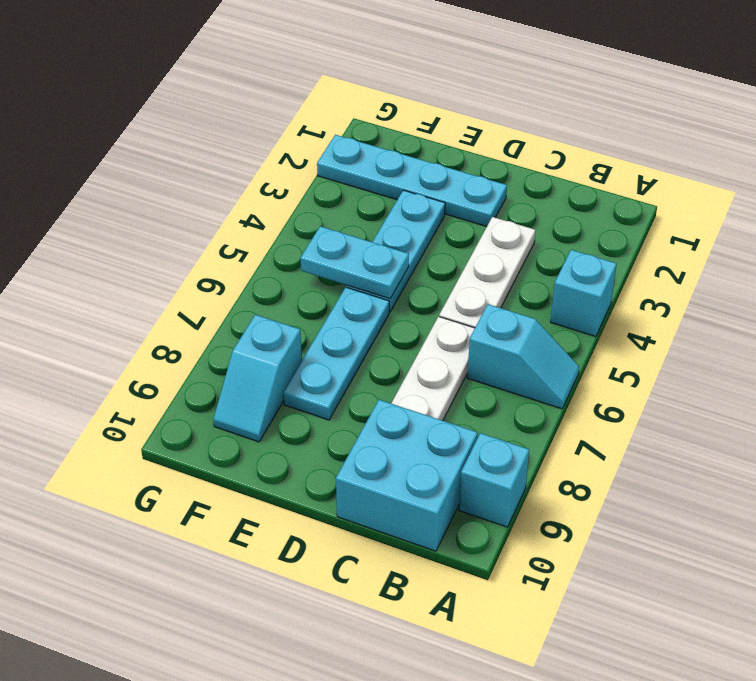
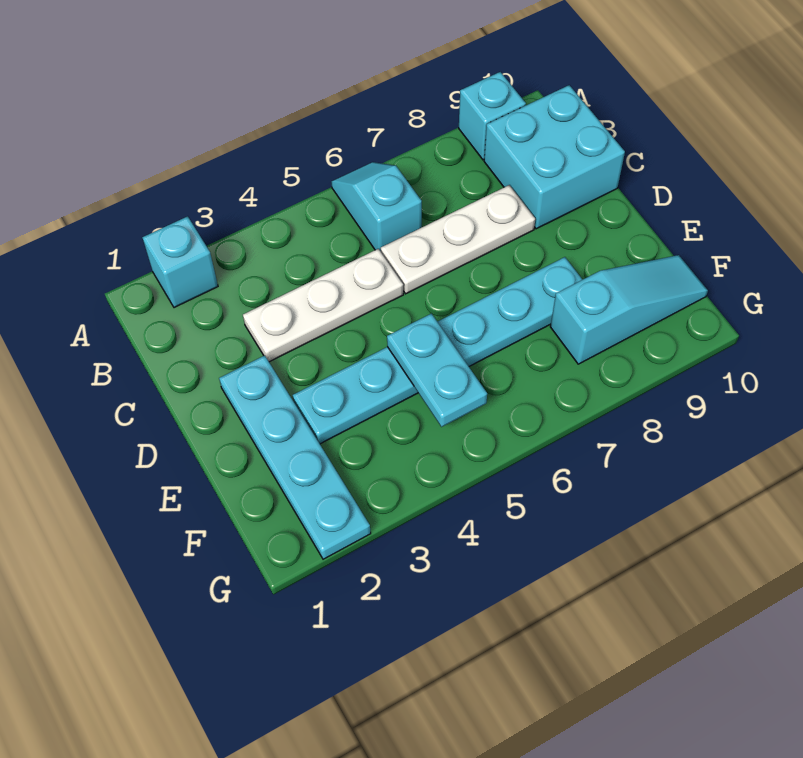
cyan brick A4 level 1 -> cyan brick A2 level 1
cyan slope F8:F9 level 1 top 8 -> cyan slope F8:F10 level 1 top 8

